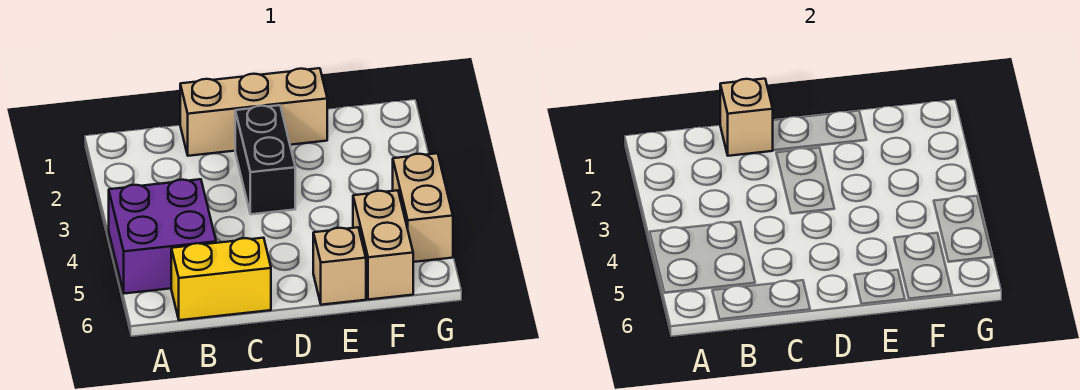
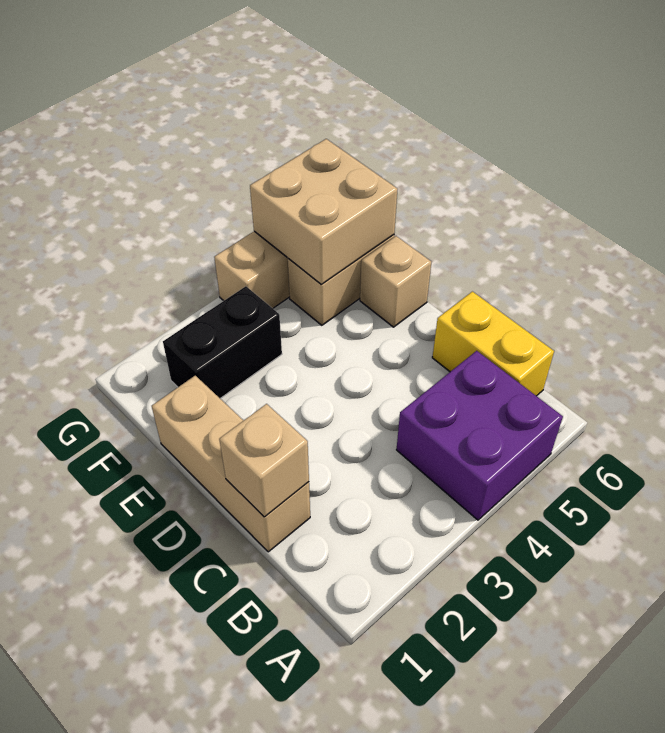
black brick D2:D3 level 1 -> black brick F2:F3 level 1
none -> tan brick F5:G6 level 2

